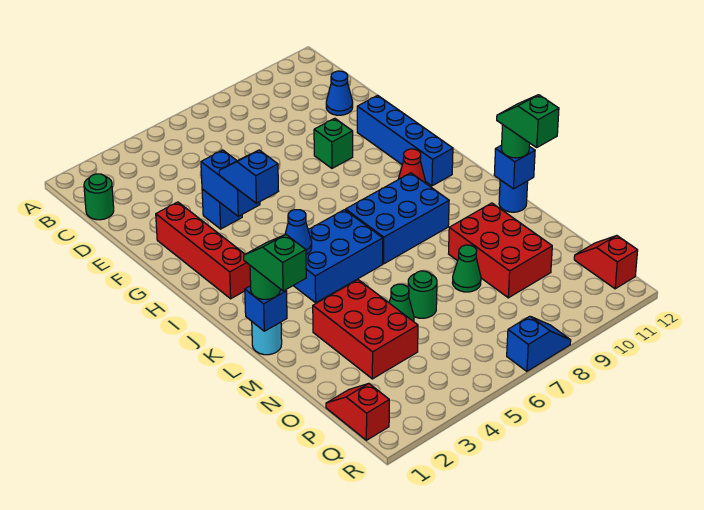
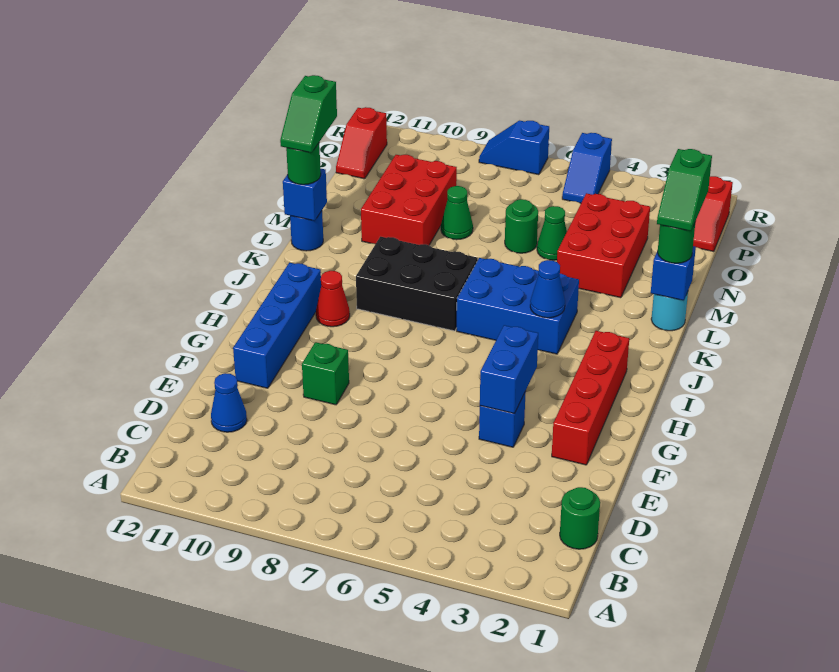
blue slope G4:H4 level 3 top H -> blue slope Q5:R5 level 1 top R
blue brick J7:K9 level 1 -> black brick J7:K9 level 1

